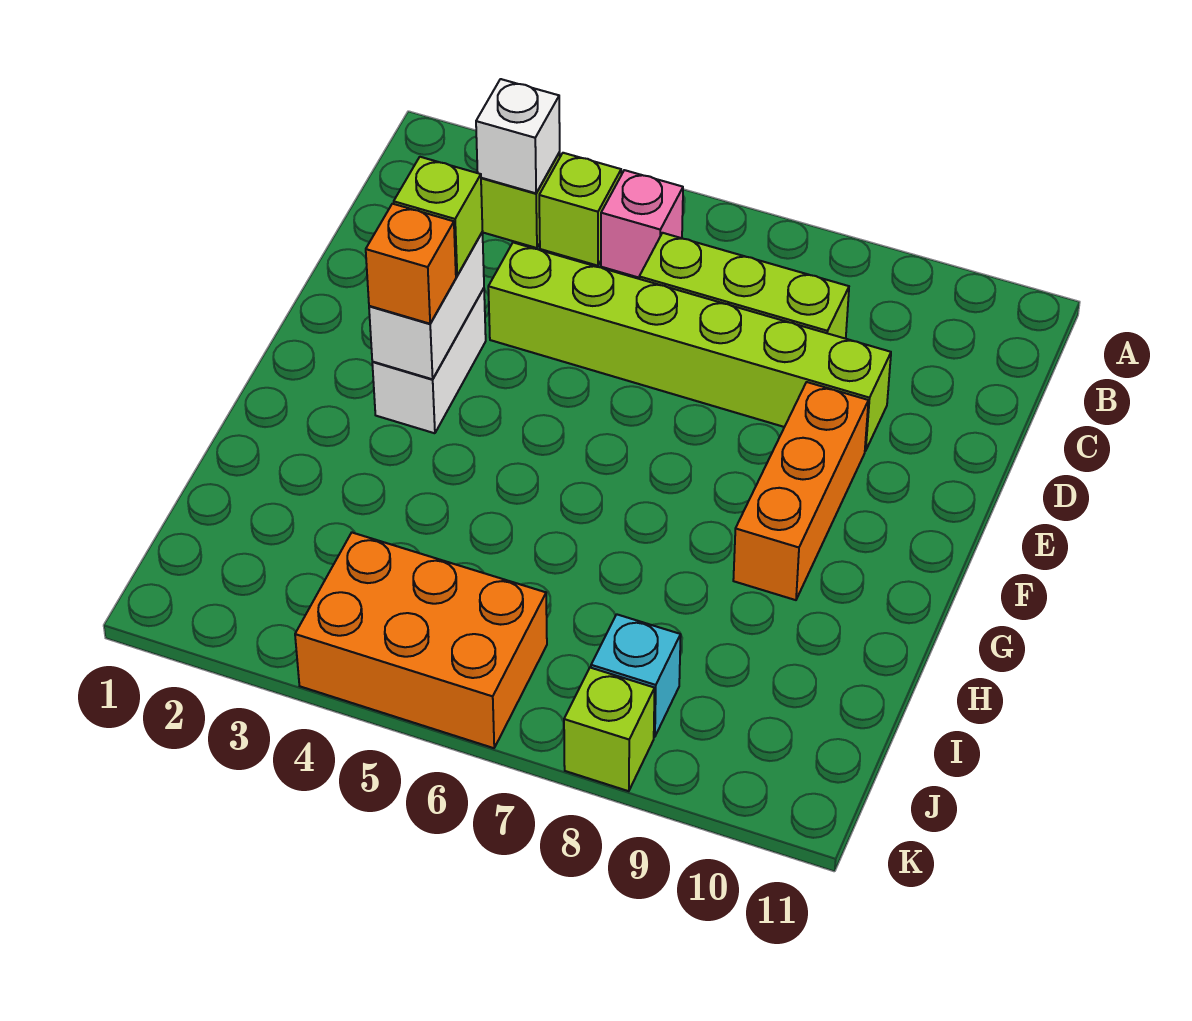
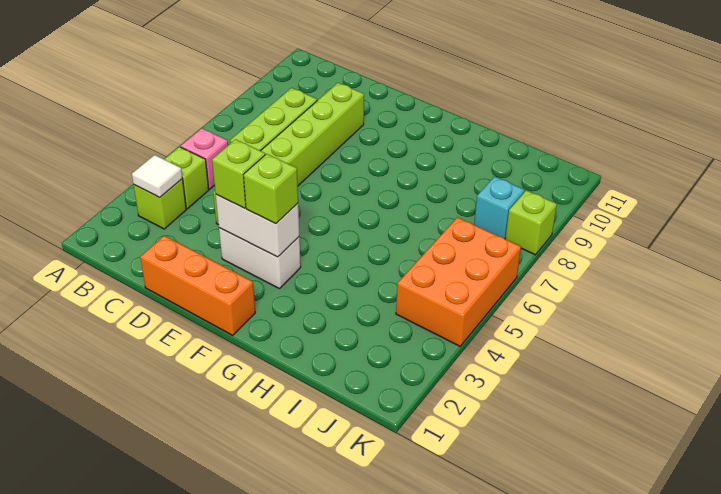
white brick B3 level 2 -> white tile B3 level 2
orange brick E9:G9 level 1 -> orange brick D1:F1 level 1
orange brick F3 level 3 -> lime brick F3 level 3

